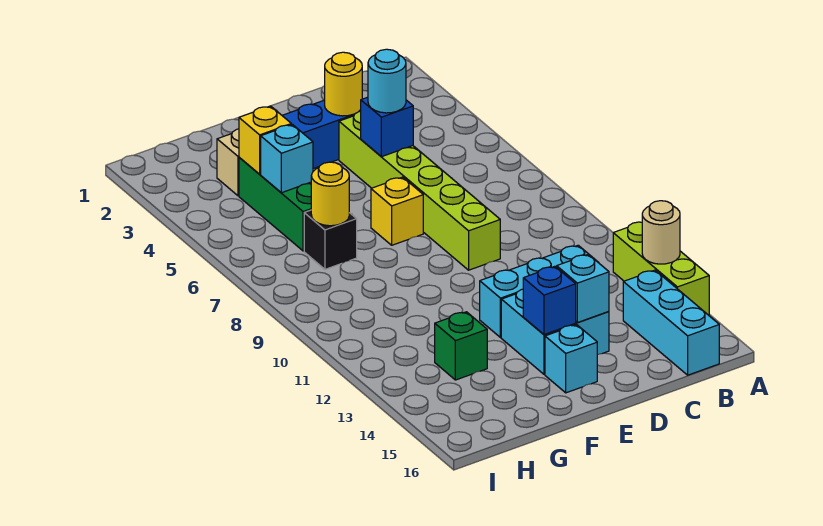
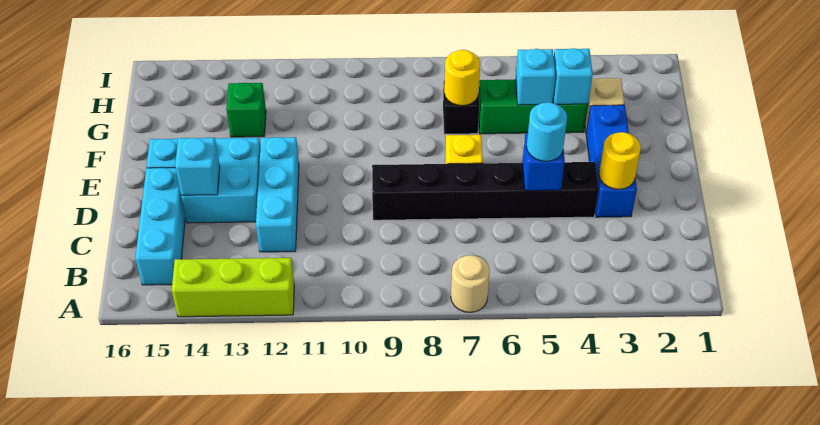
tan round brick A13 level 2 -> tan round brick A7 level 1
cyan brick B14:B16 level 1 -> cyan brick B15:D15 level 1
lime brick D4:D9 level 1 -> black brick D4:D9 level 1
blue brick E14 level 2 -> none
yellow brick G4 level 2 -> cyan brick G4 level 2

